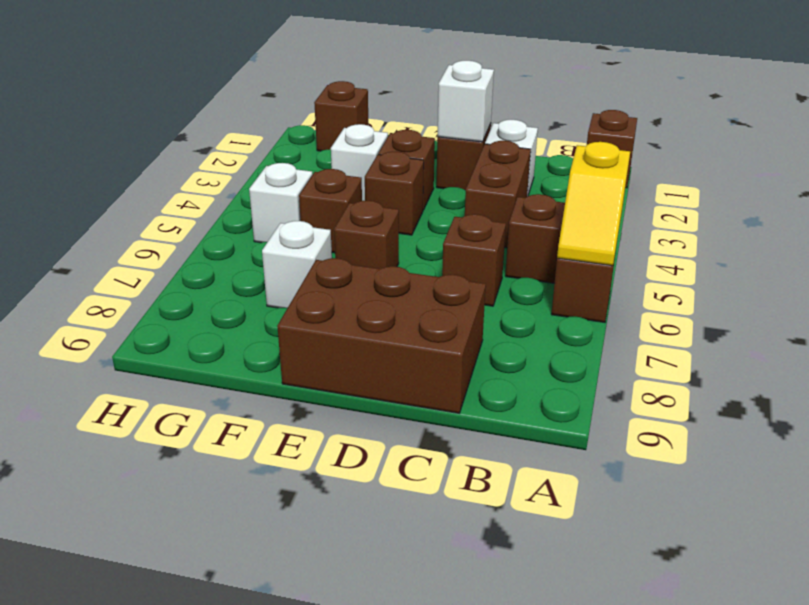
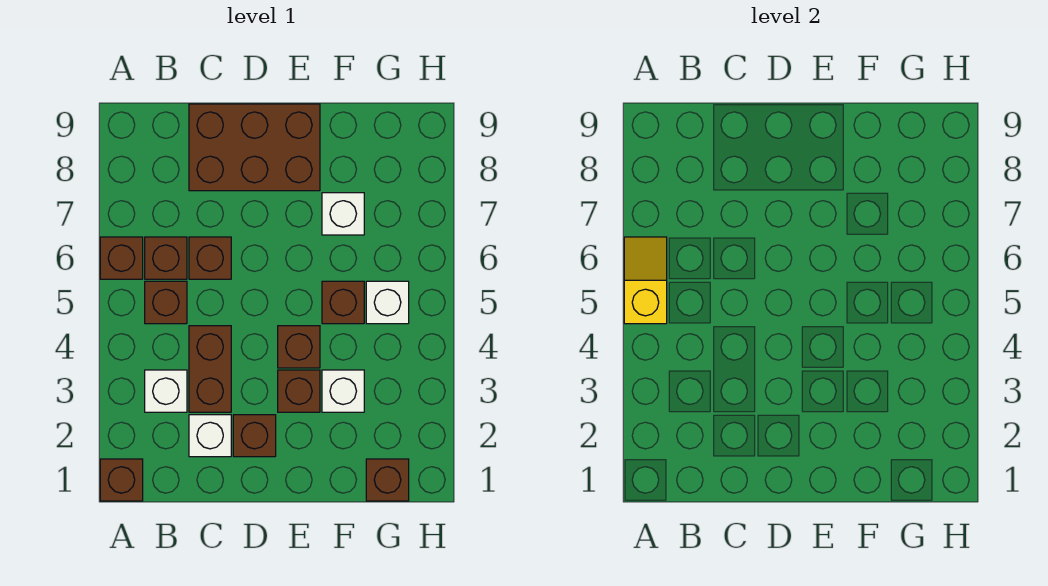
white brick D2 level 2 -> white brick B3 level 1
brown brick E6 level 1 -> brown brick B6 level 1

